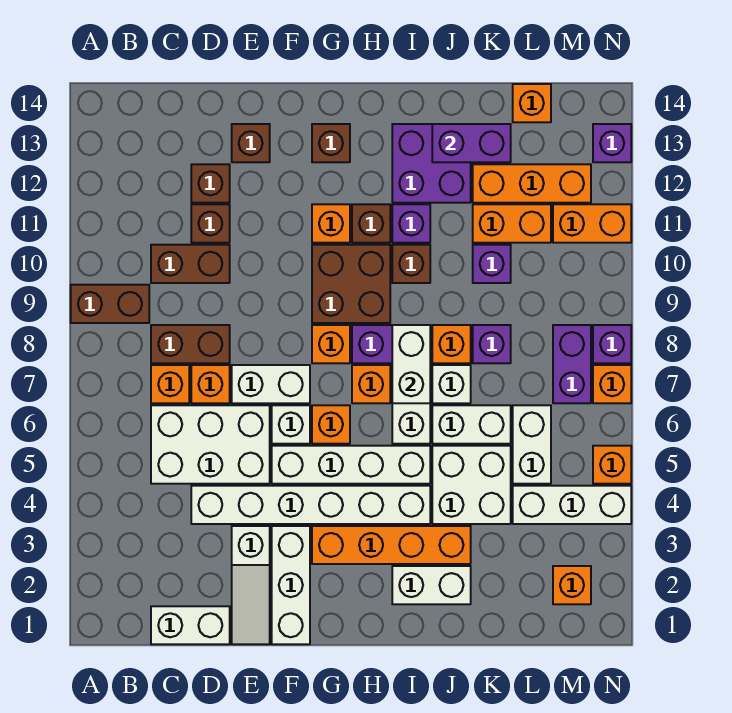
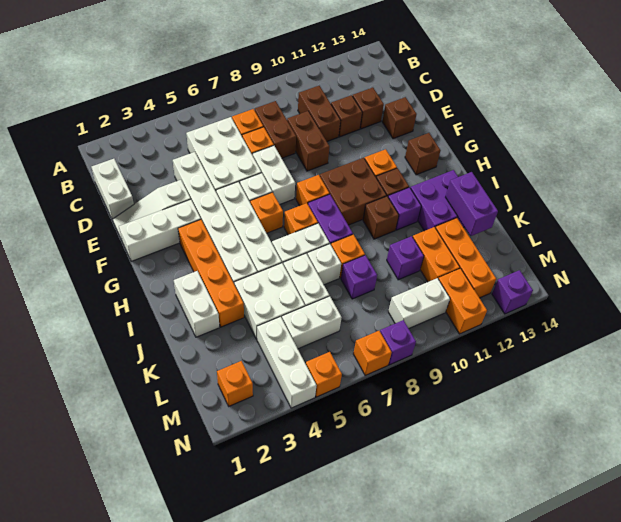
brown brick A9:B9 level 1 -> brown brick D9:E9 level 1
white brick I7:I8 level 2 -> white brick M9:M10 level 1
orange brick L14 level 1 -> none
purple brick M7:M8 level 1 -> none

